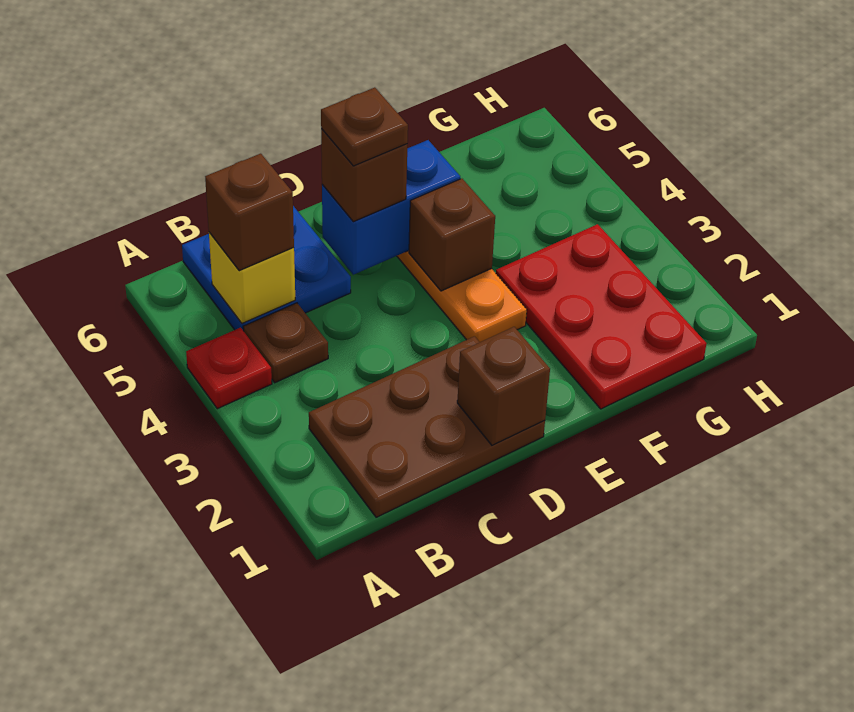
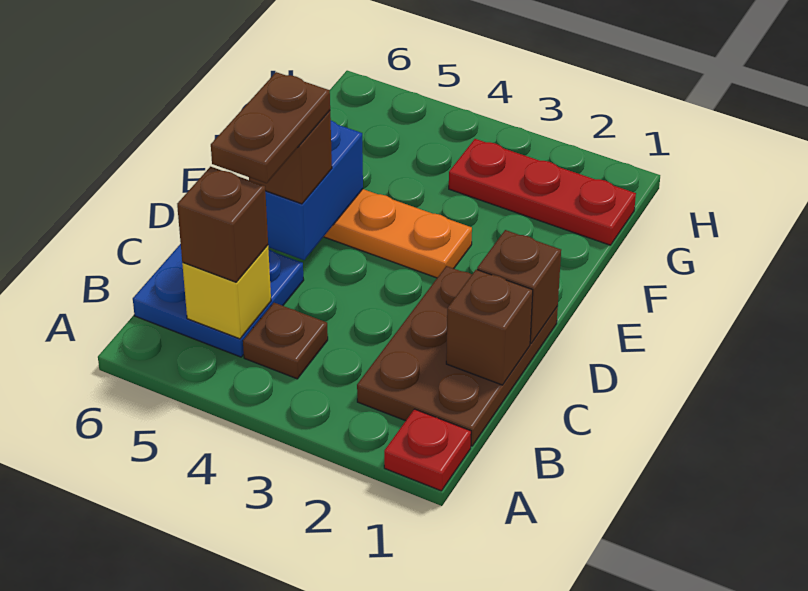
red plate A4 level 1 -> red plate A1 level 1
brown plate D5 level 4 -> brown plate C5:D5 level 4
brown brick E4 level 2 -> brown brick C1 level 2
red plate F1:G3 level 1 -> red plate G1:G3 level 1

